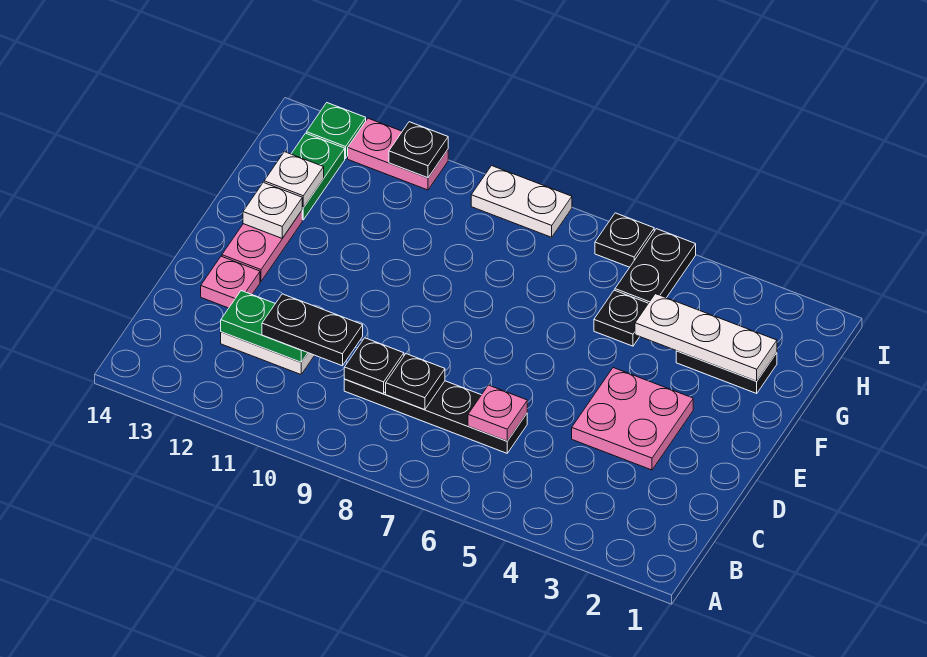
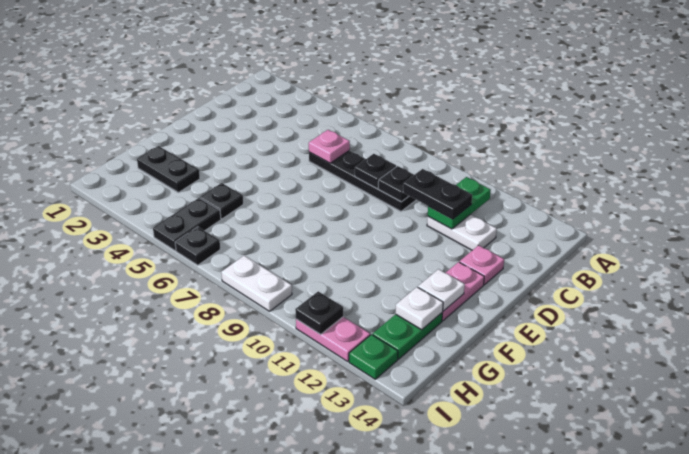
green plate C11:C12 level 2 -> green plate B11:C11 level 2
pink plate D3:E4 level 1 -> none
white plate G2:G4 level 2 -> none

